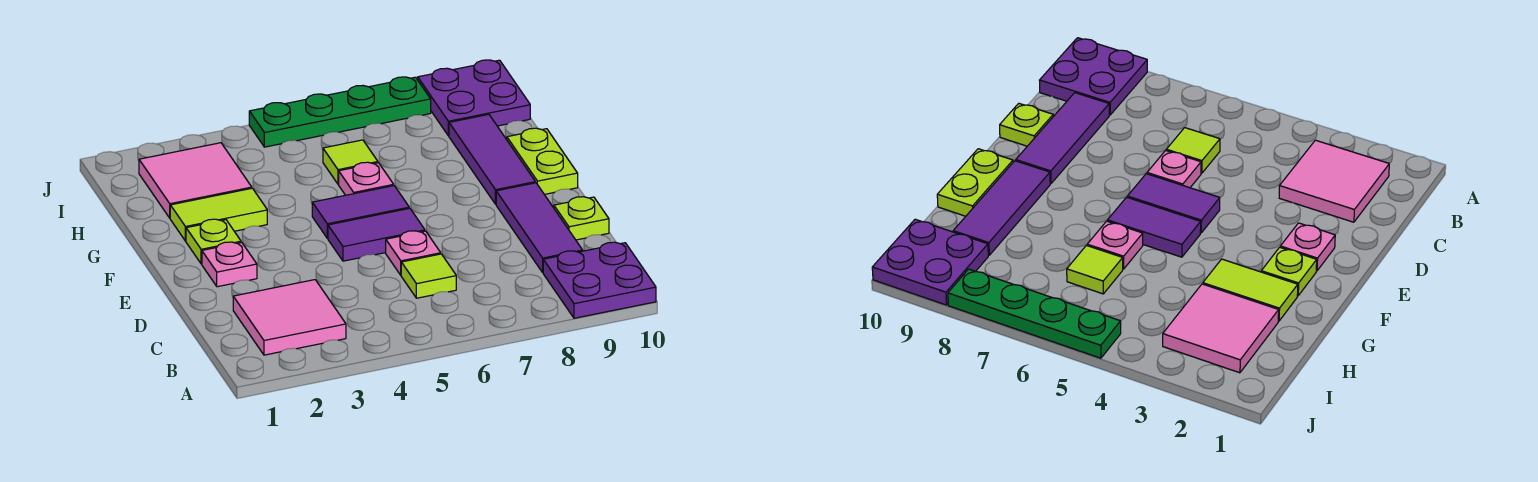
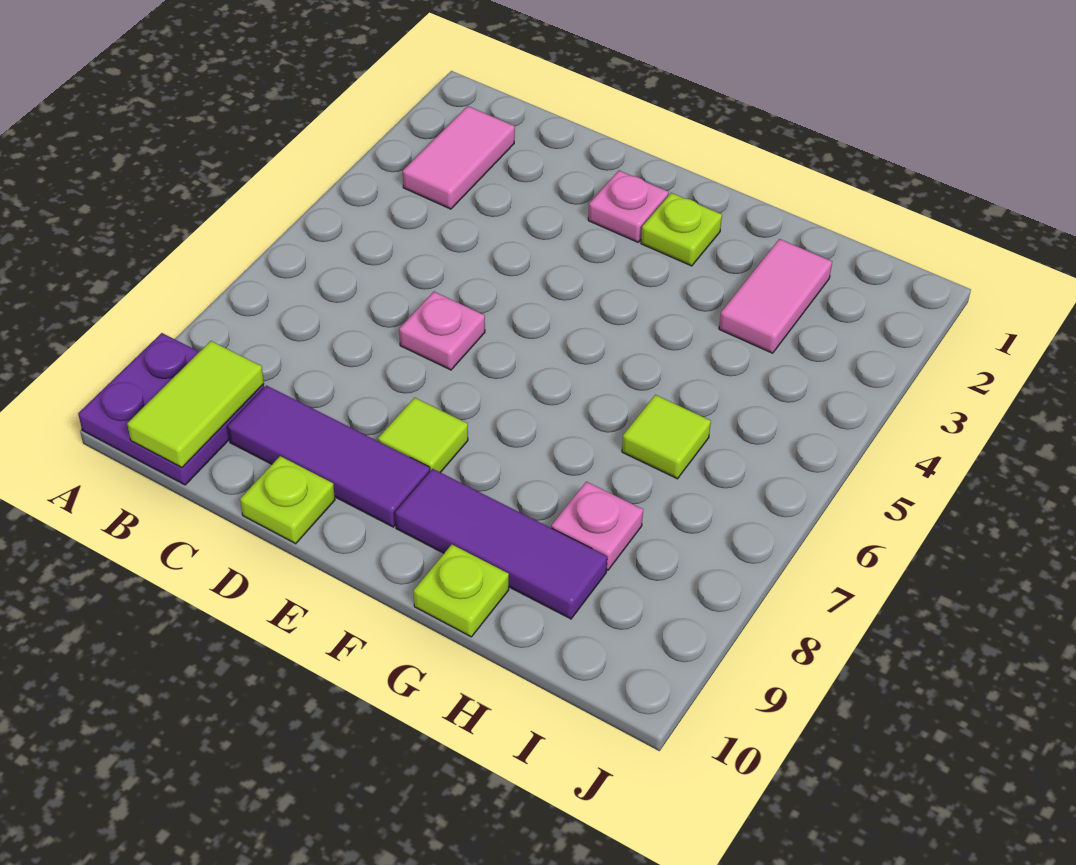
pink tile B2:C3 level 1 -> pink tile B2:B3 level 1
lime tile C6 level 1 -> lime tile E8 level 1
purple tile E5:E6 level 1 -> none
purple tile F5:F6 level 1 -> none
lime plate F10:G10 level 1 -> lime plate G10 level 1
lime tile G2:G3 level 1 -> lime tile B9:B10 level 2
pink plate G6 level 1 -> pink plate H8 level 1
pink tile H2:I3 level 1 -> pink tile H2:H3 level 1
purple plate I9:J10 level 1 -> none
green plate J5:J8 level 1 -> none

